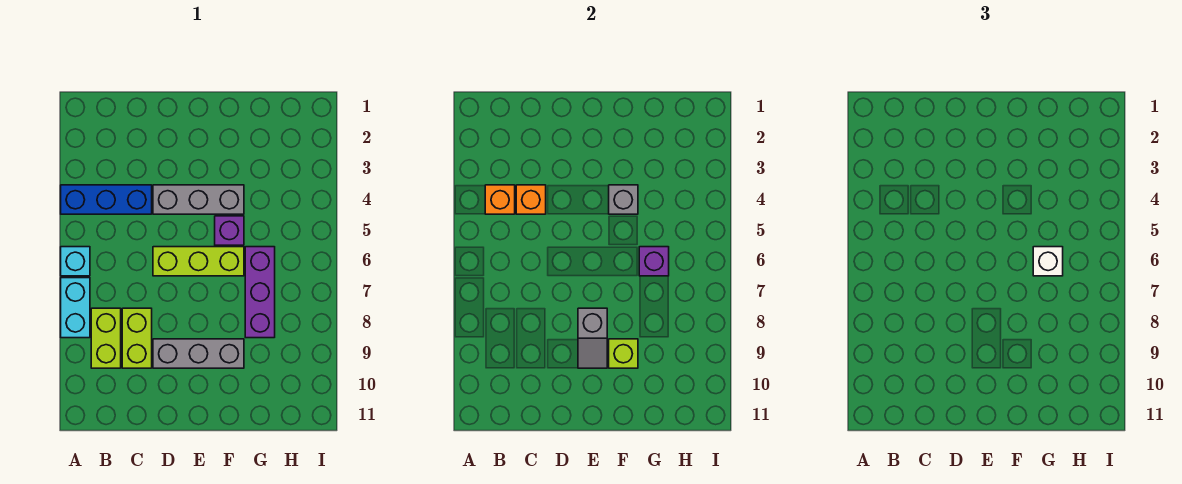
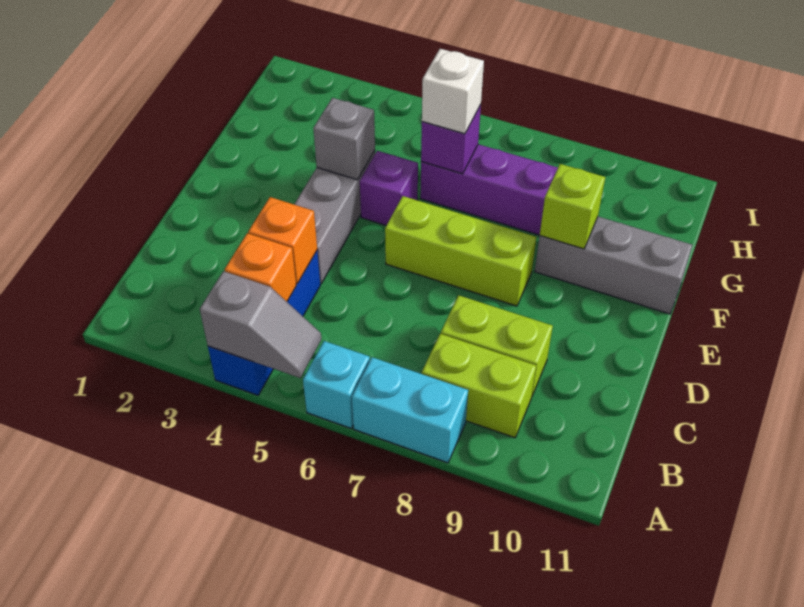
lime brick D6:F6 level 1 -> lime brick E6:E8 level 1
grey brick D9:F9 level 1 -> grey brick F9:F11 level 1
grey slope E8:E9 level 2 top 8 -> grey slope A4:A5 level 2 top 4

